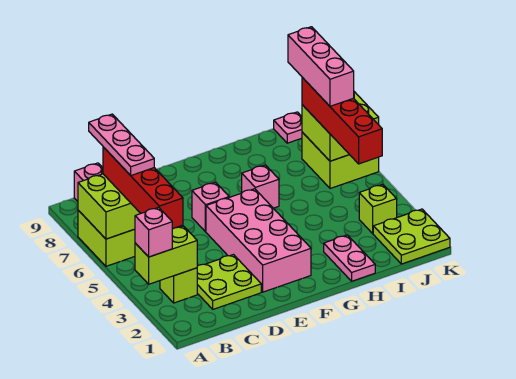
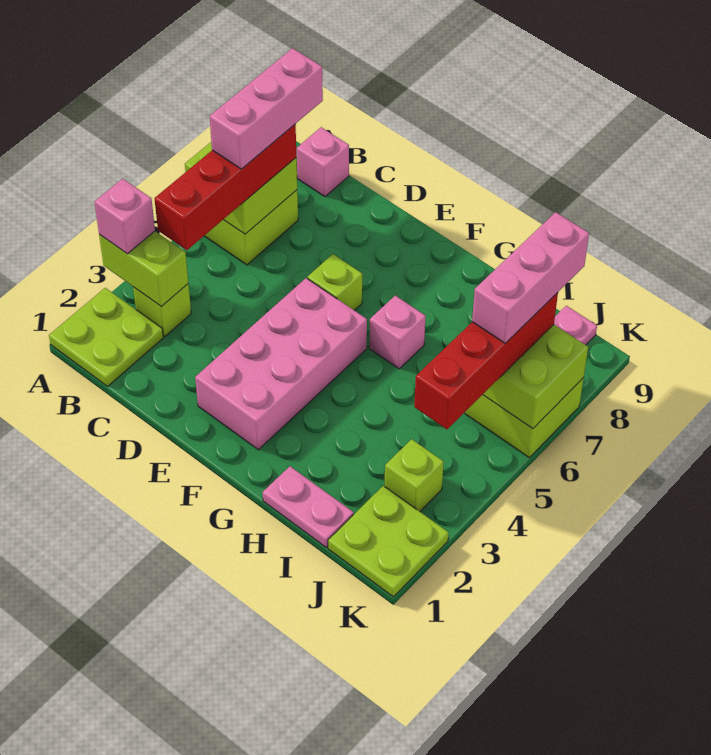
pink plate B6:B8 level 4 -> pink brick B6:B8 level 4
lime plate C2:D3 level 1 -> lime plate A1:B2 level 1
pink brick E6 level 1 -> lime brick E6 level 1
pink plate H1:H2 level 1 -> pink plate H1:I1 level 1

